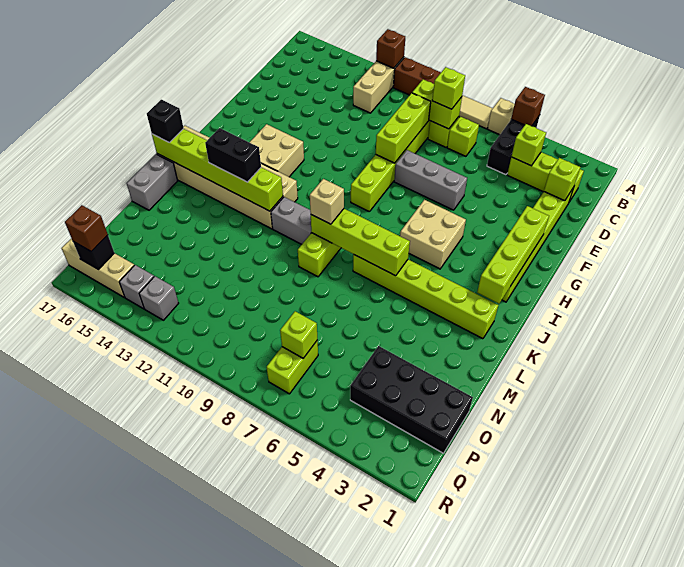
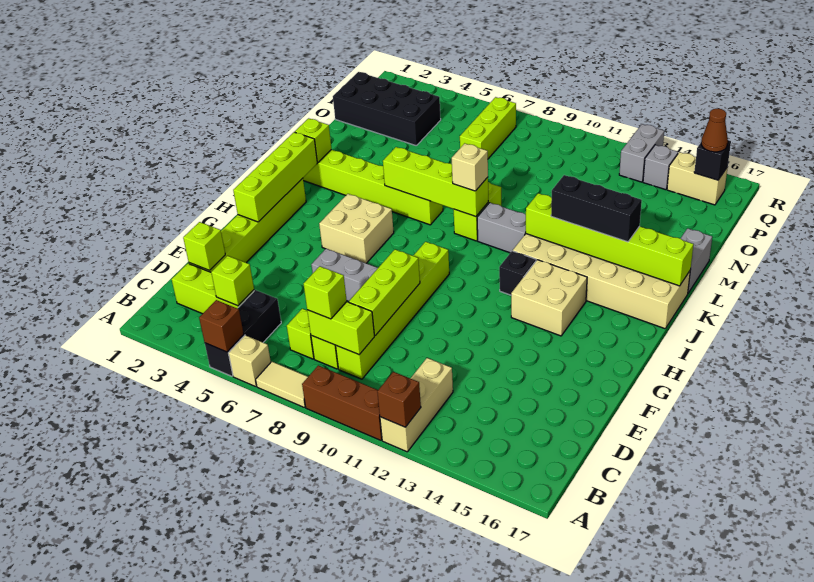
black brick K13:K14 level 3 -> black brick K13:K15 level 3
black brick K17 level 3 -> black brick I12 level 1
lime brick P7:Q7 level 1 -> lime brick O7:Q7 level 1
lime brick P7 level 2 -> lime brick K2 level 2
grey brick Q13 level 1 -> grey brick Q13:R13 level 1
tan brick Q15:Q17 level 1 -> tan brick Q15:Q16 level 1
brown brick Q16 level 3 -> brown cone Q16 level 3

